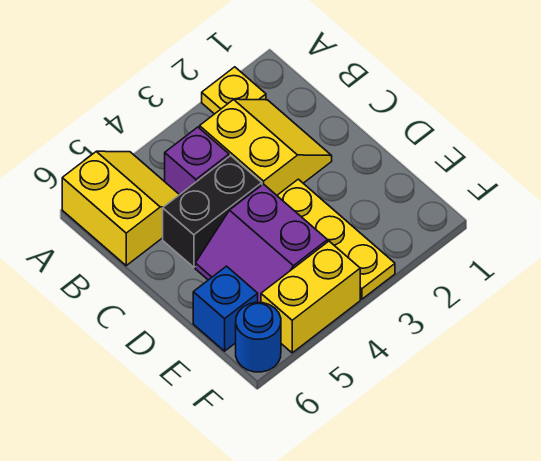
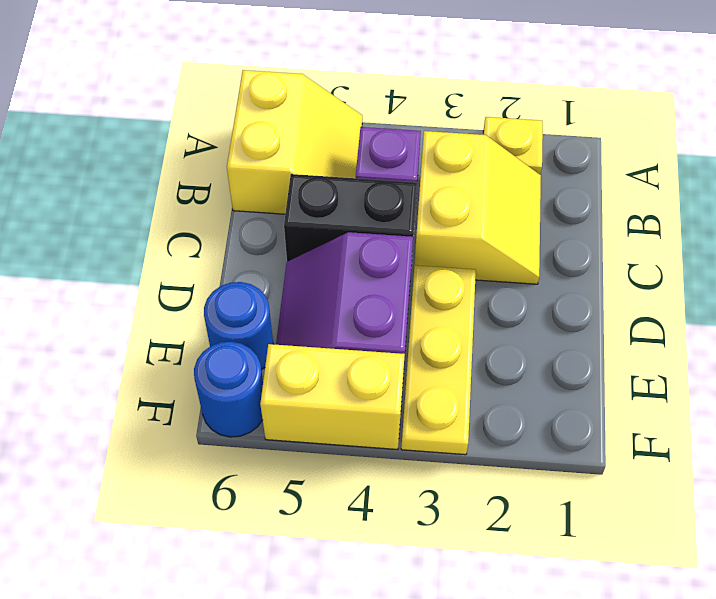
blue brick E6 level 1 -> blue round brick E6 level 1

